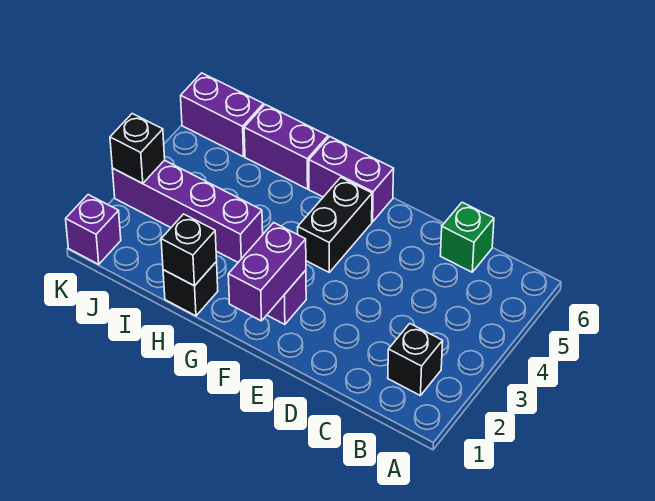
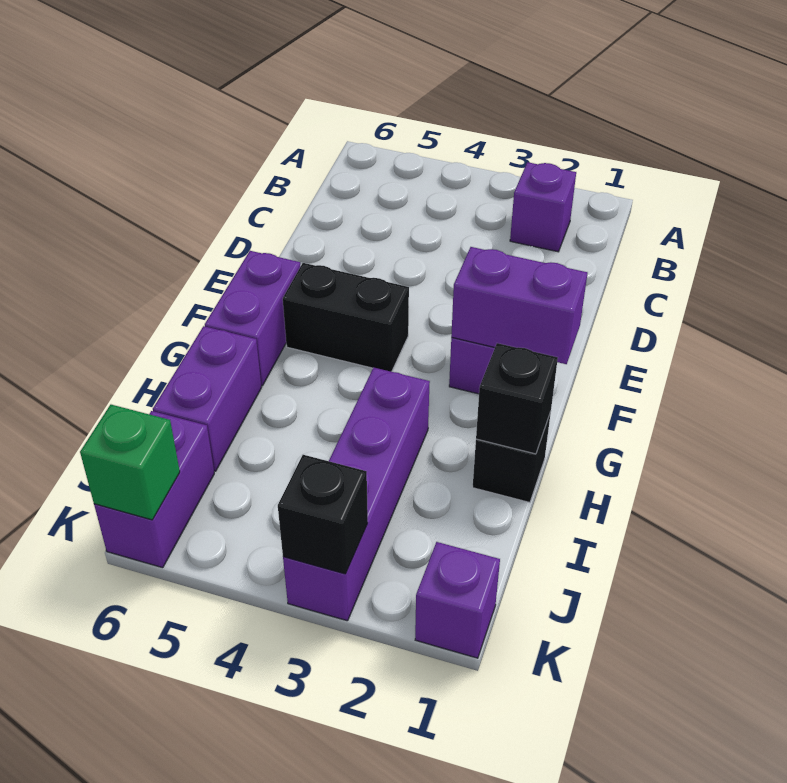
black brick B2 level 1 -> purple brick B2 level 1
green brick C6 level 1 -> green brick K6 level 2

